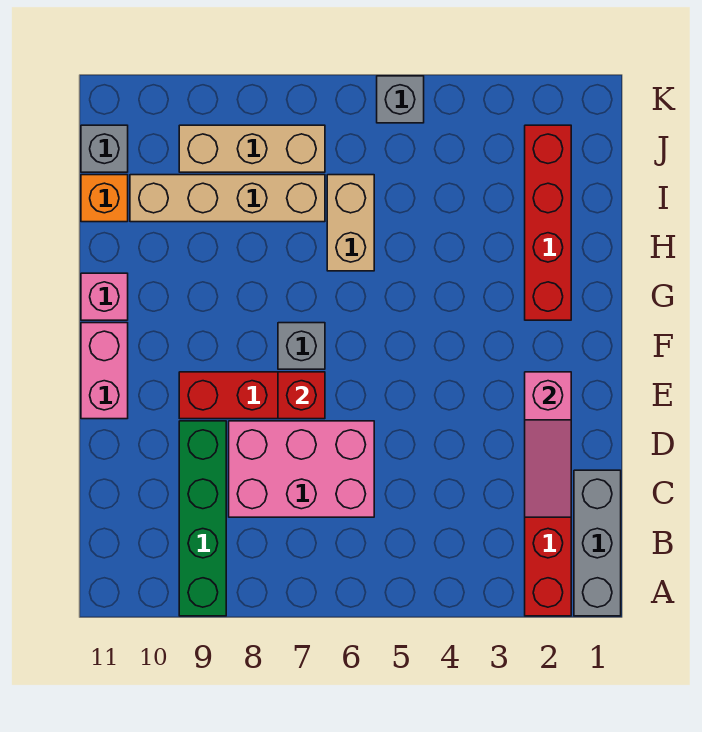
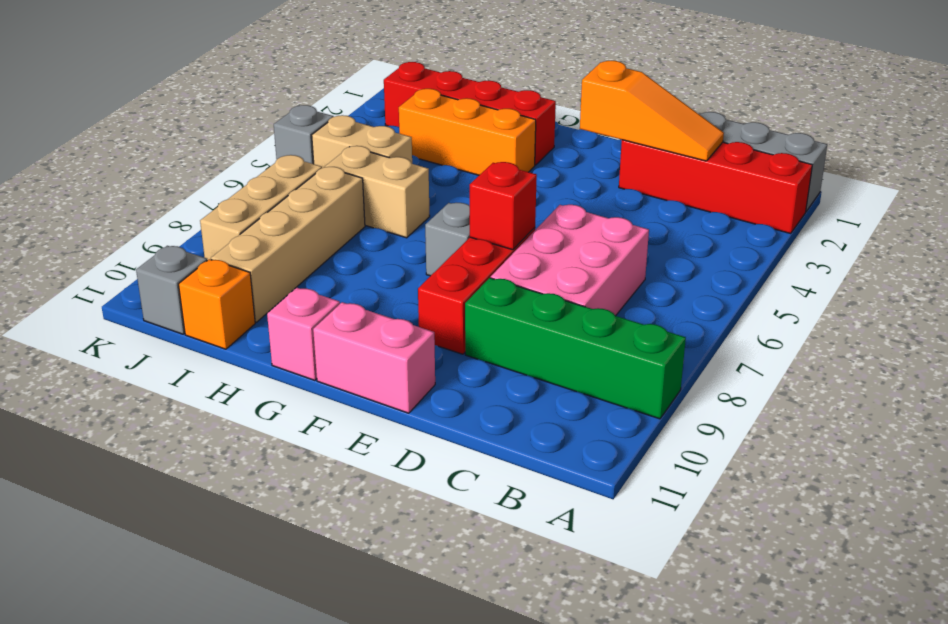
pink slope C2:E2 level 2 top E -> orange slope C2:E2 level 2 top E
none -> orange brick G3:I3 level 1
none -> tan brick I5:J5 level 1

